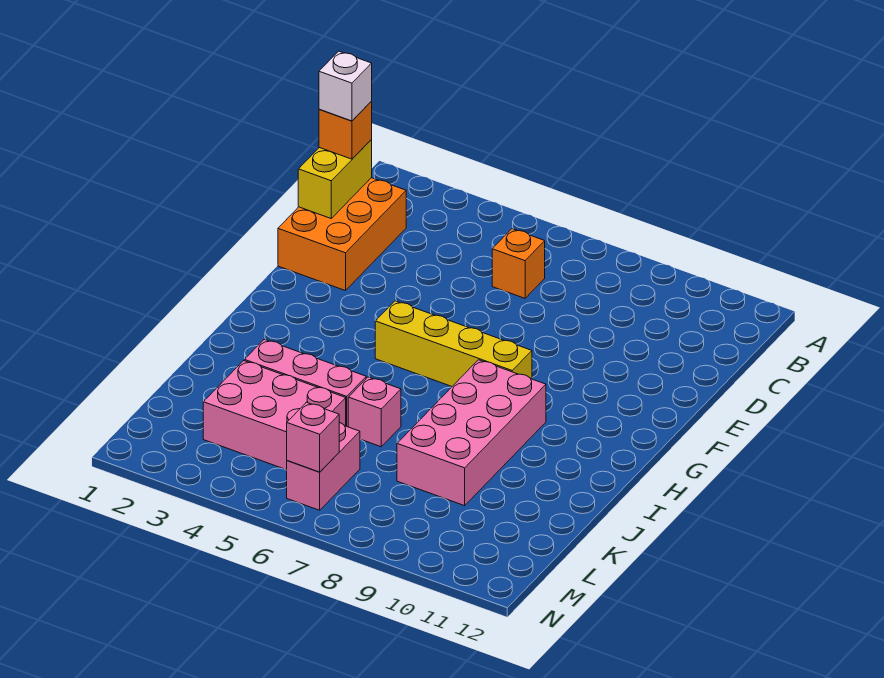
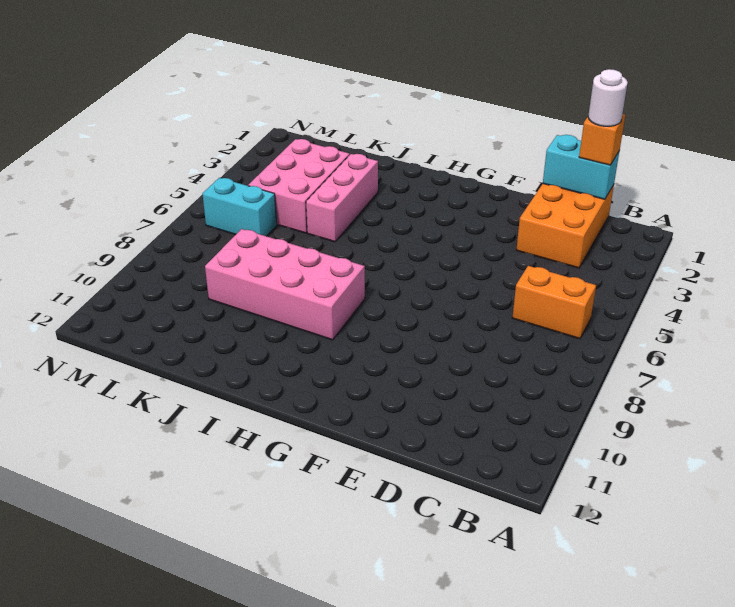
orange brick C1:E2 level 1 -> orange brick C1:D3 level 1
yellow brick C1:D1 level 2 -> cyan brick C1:D1 level 2
white brick C1 level 4 -> white round brick C1 level 4
orange brick C6 level 1 -> orange brick B6:C6 level 1
yellow brick G5:G8 level 1 -> none
pink brick J6 level 1 -> none
pink brick L6:M6 level 1 -> cyan brick L6:M6 level 1
pink brick M6 level 2 -> none

